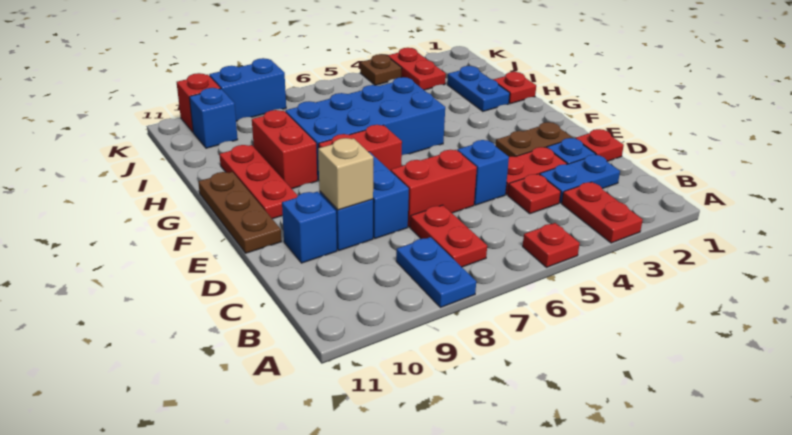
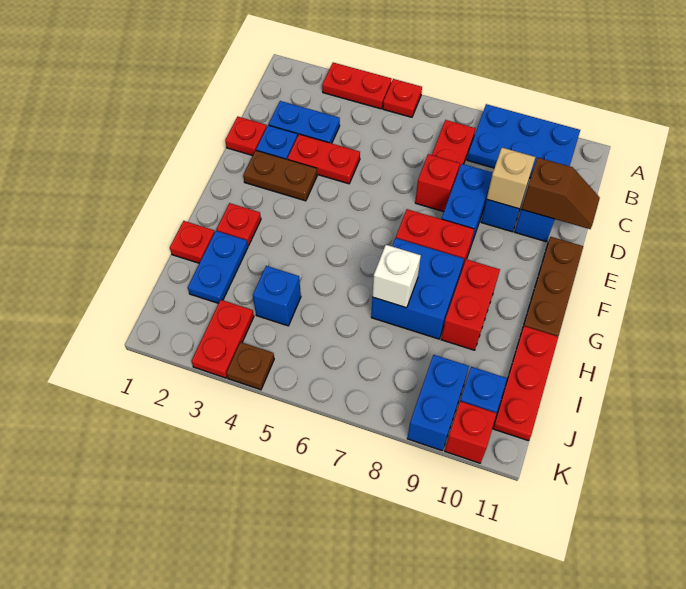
red plate A3:B3 level 1 -> red plate A3:A4 level 1
blue plate A8:B8 level 1 -> blue plate A8:B10 level 1
red plate C4 level 1 -> red plate G2 level 1
blue brick D5 level 1 -> blue brick I4 level 1
red brick D6:D7 level 1 -> red brick D7 level 1
none -> brown slope D10:D11 level 2 top 10
red plate F10:H10 level 1 -> red plate H11:J11 level 1
blue brick G5:H8 level 1 -> blue brick G7:H8 level 1
none -> white brick H7 level 2
blue brick K8:K9 level 1 -> blue brick J9:K9 level 1

